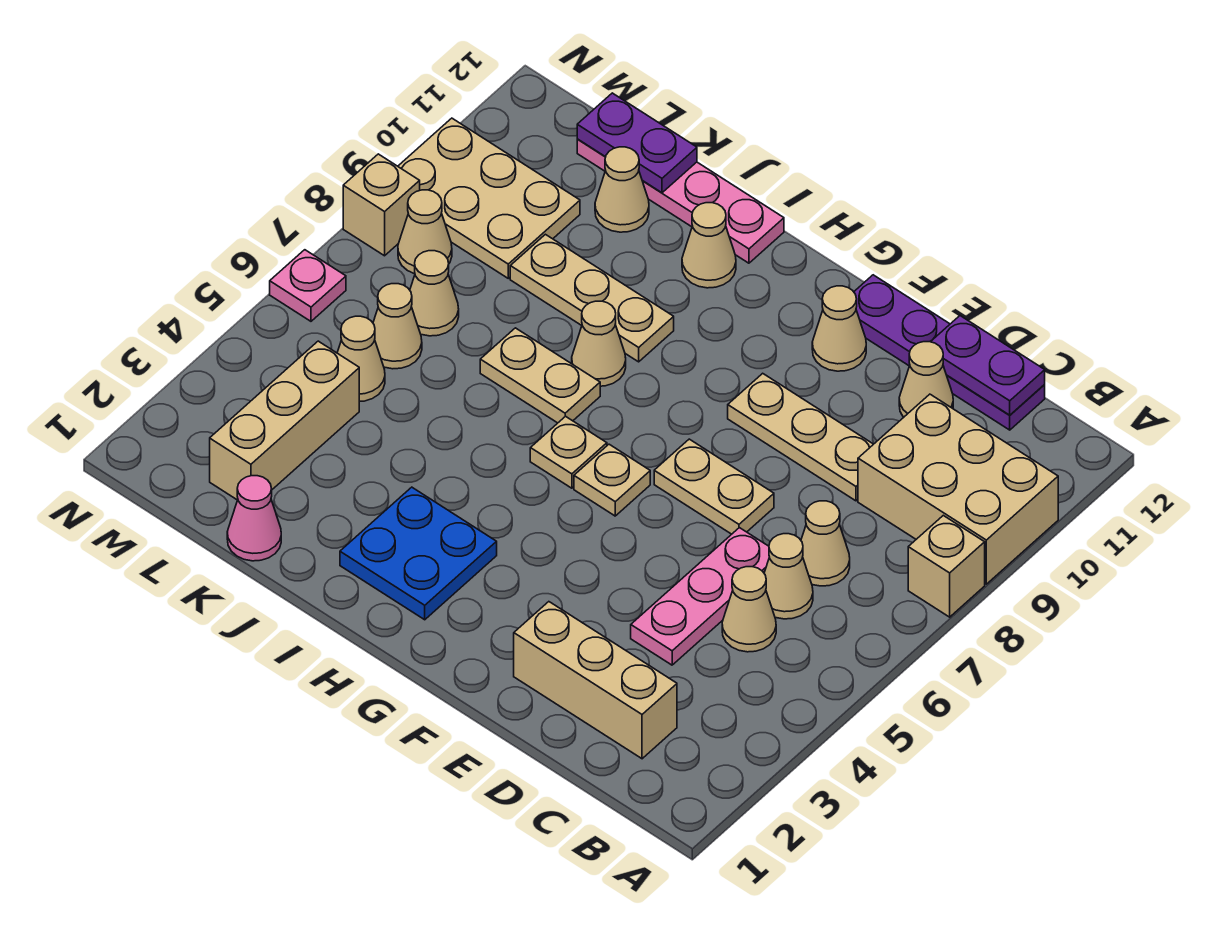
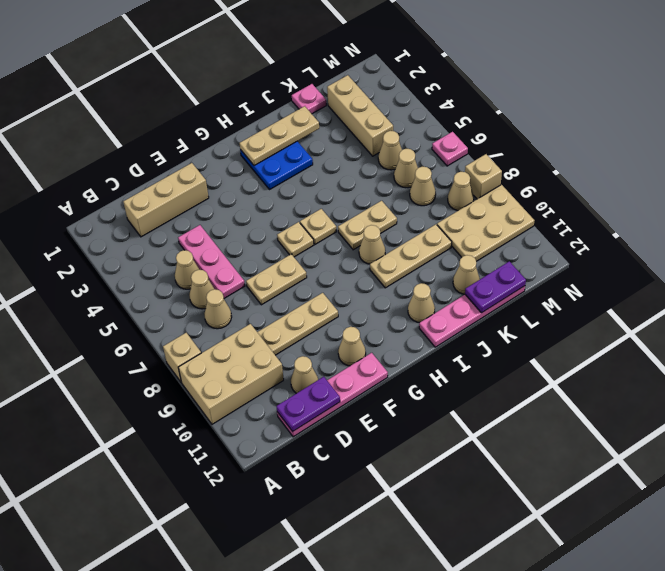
purple plate C12:F12 level 1 -> pink plate C12:F12 level 1
none -> tan plate H2:J2 level 2
pink cone K1 level 1 -> pink plate K1 level 1

